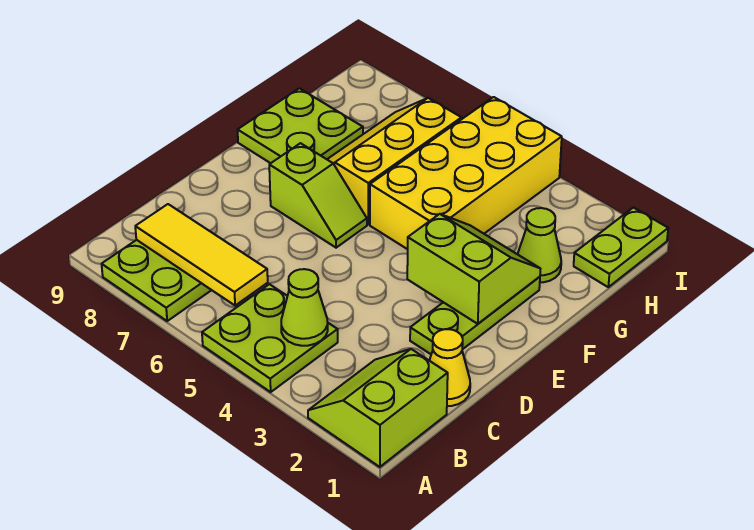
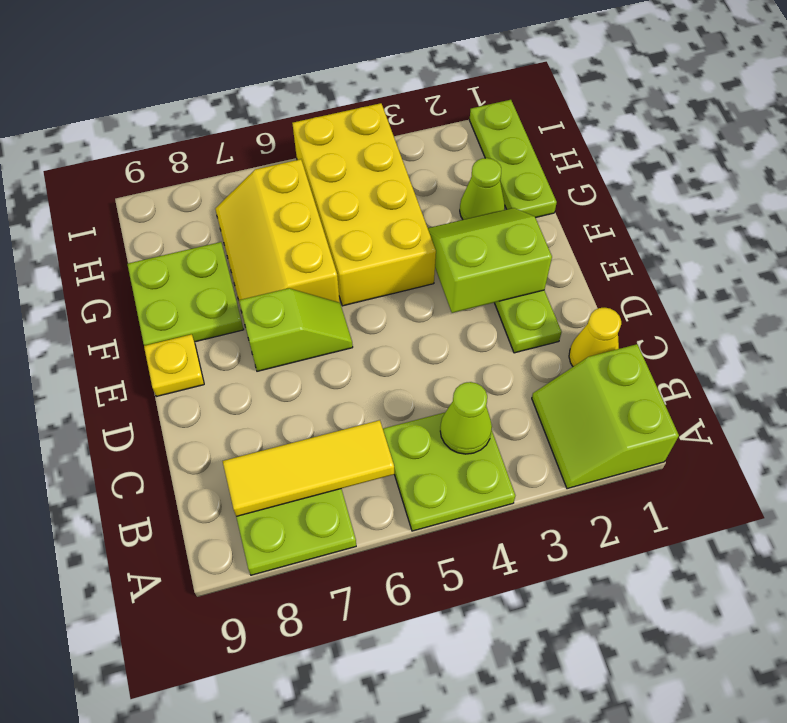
none -> yellow plate E9 level 1
lime plate H1:I1 level 1 -> lime plate G1:I1 level 1

